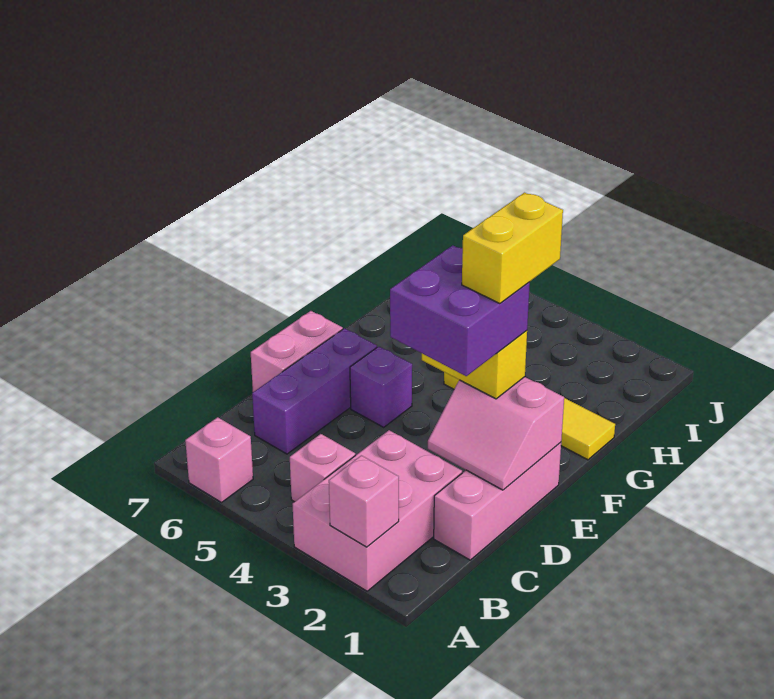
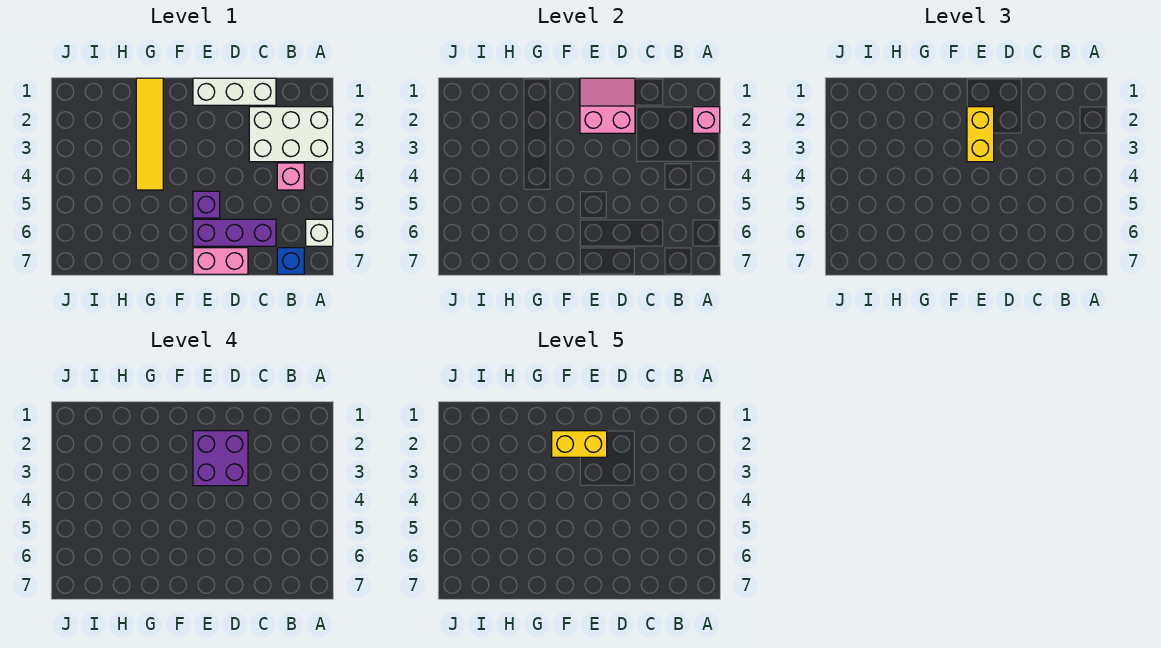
pink brick A2:C3 level 1 -> white brick A2:C3 level 1
pink brick A6 level 1 -> white brick A6 level 1
none -> blue brick B7 level 1
pink brick C1:E1 level 1 -> white brick C1:E1 level 1
pink slope D1:E2 level 2 top E -> pink slope D1:E2 level 2 top 2

